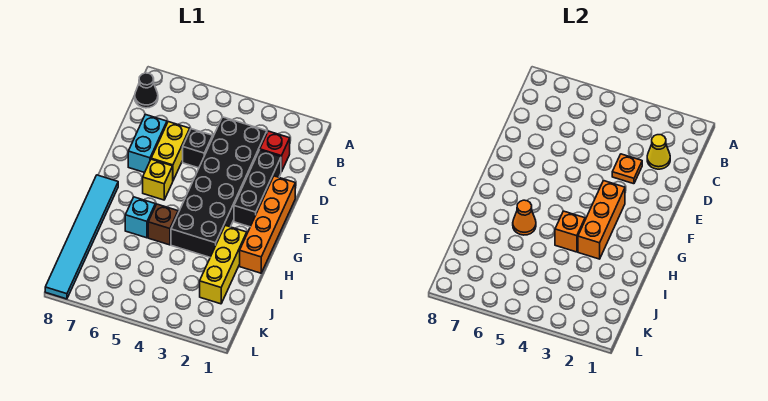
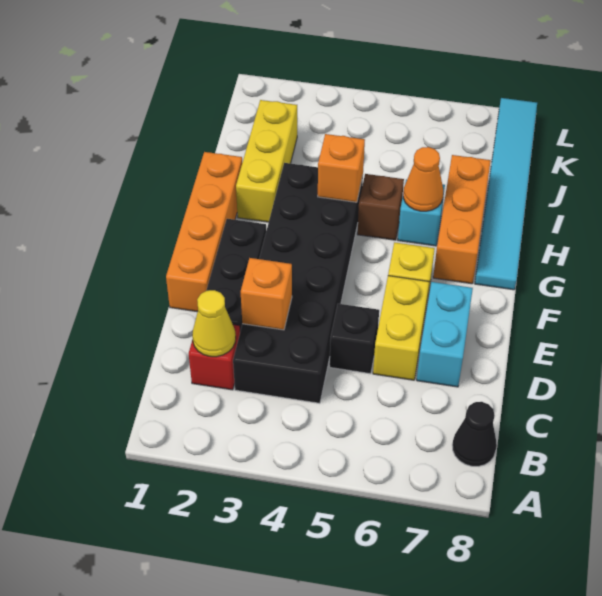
orange plate D3 level 2 -> orange brick D3 level 2
orange brick F3:H3 level 2 -> orange brick G7:I7 level 1

